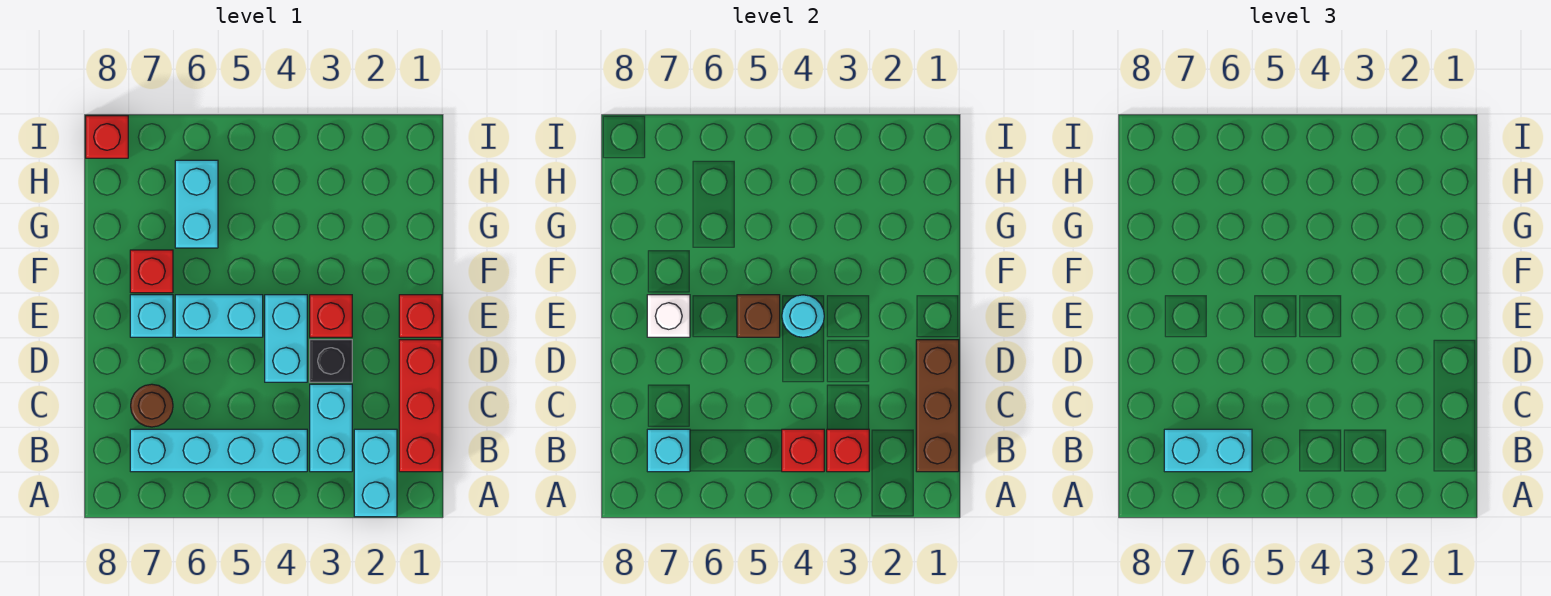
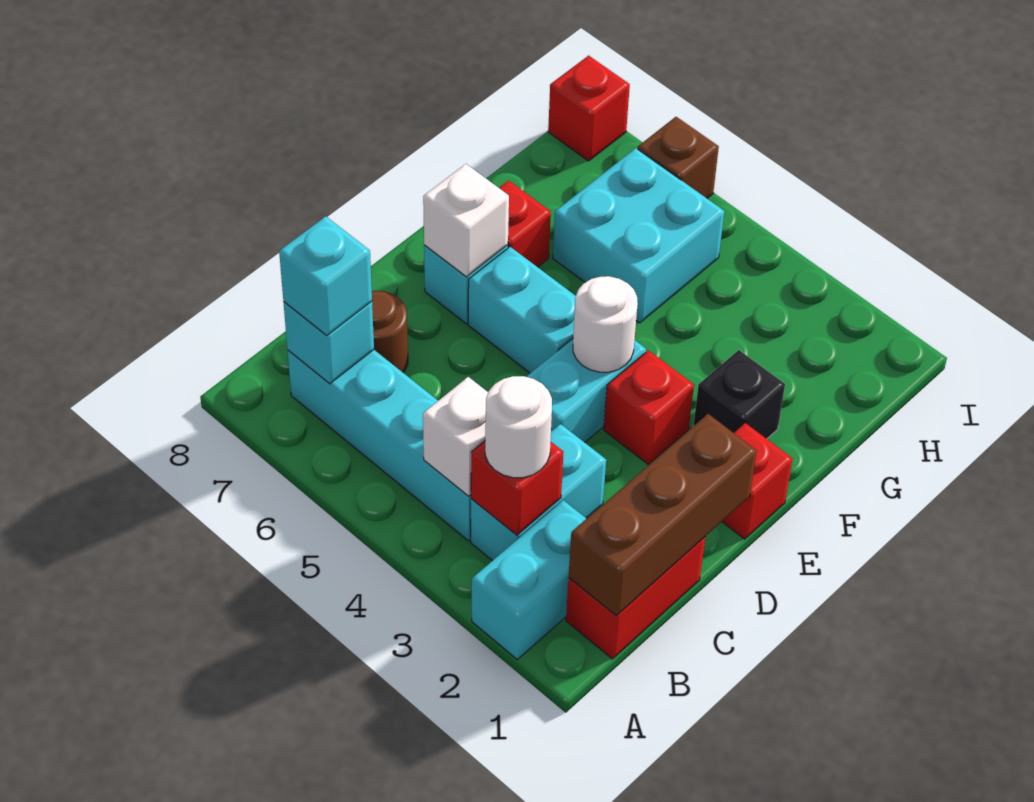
red brick B1:D1 level 1 -> red brick B1:C1 level 1
none -> white round brick B3 level 3
red brick B4 level 2 -> white brick B4 level 2
cyan brick B6:B7 level 3 -> cyan brick B7 level 3
black brick D3 level 1 -> black brick F2 level 1
cyan round brick E4 level 2 -> white round brick E4 level 2
brown brick E5 level 2 -> brown brick I6 level 1
cyan brick G6:H6 level 1 -> cyan brick G5:H6 level 1

